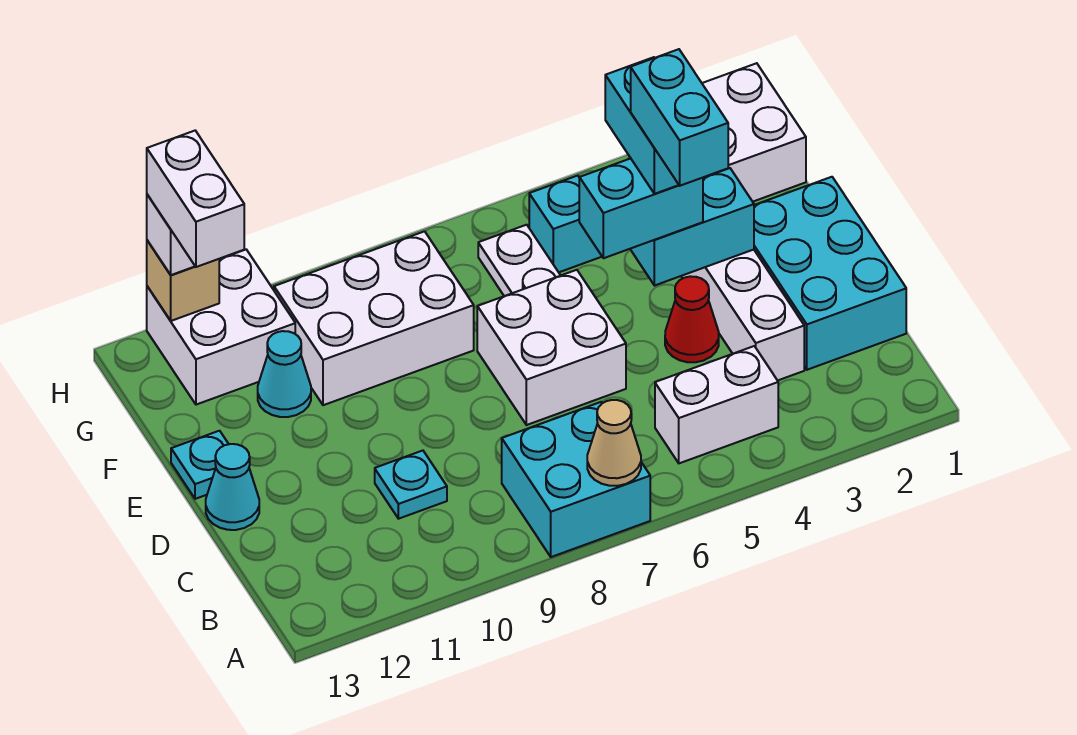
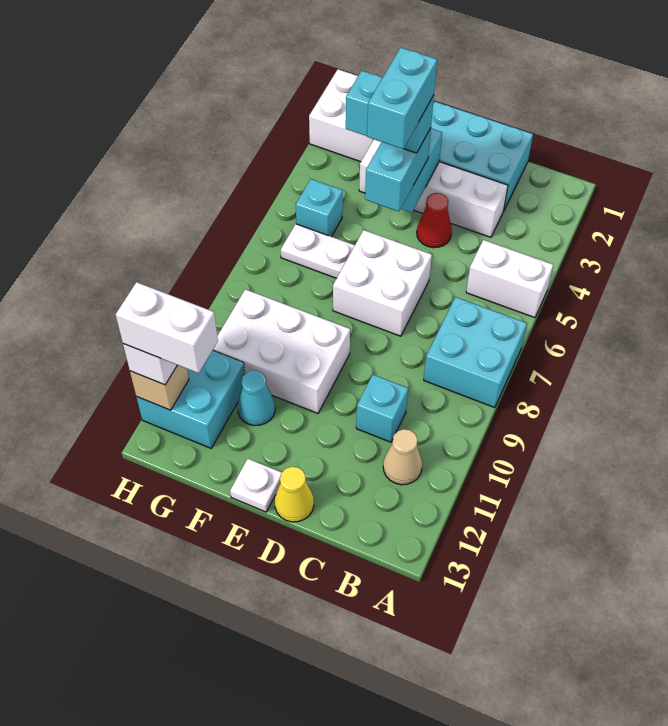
tan cone A7 level 2 -> tan cone B11 level 1
white brick B4:B5 level 1 -> white brick A5:B5 level 1
cyan plate C10 level 1 -> cyan brick C10 level 1
cyan brick D4:E4 level 5 -> cyan brick E4:E5 level 5
cyan cone D13 level 1 -> yellow cone D13 level 1
cyan plate E13 level 1 -> white plate E13 level 1
white brick F8:G10 level 1 -> white brick E9:G10 level 1
white brick G11:H12 level 1 -> cyan brick G11:H12 level 1

